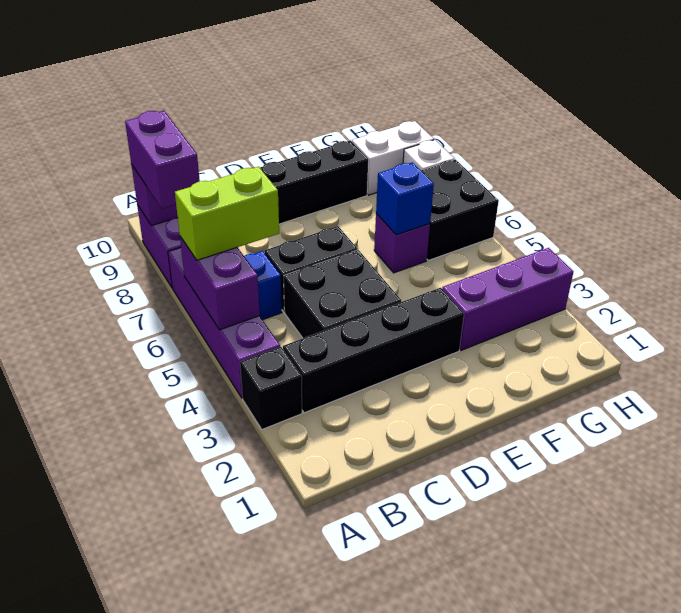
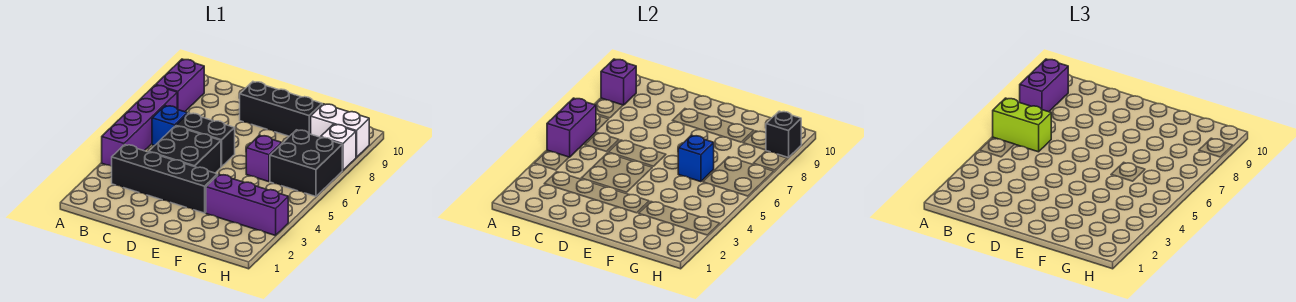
black brick A3 level 1 -> black brick H9 level 2

